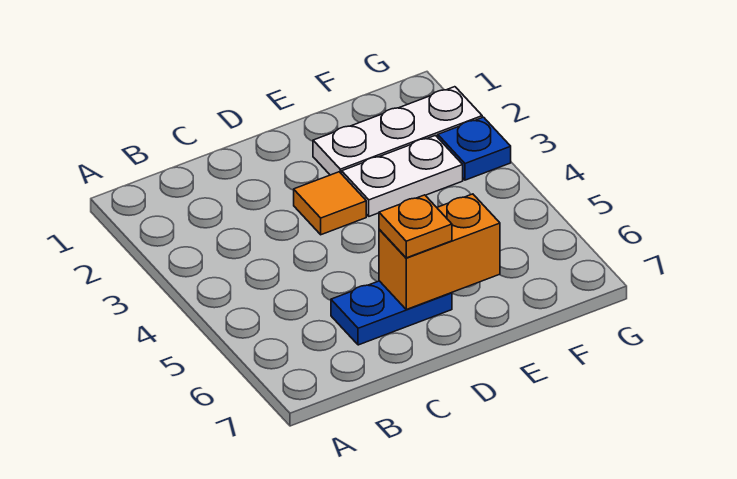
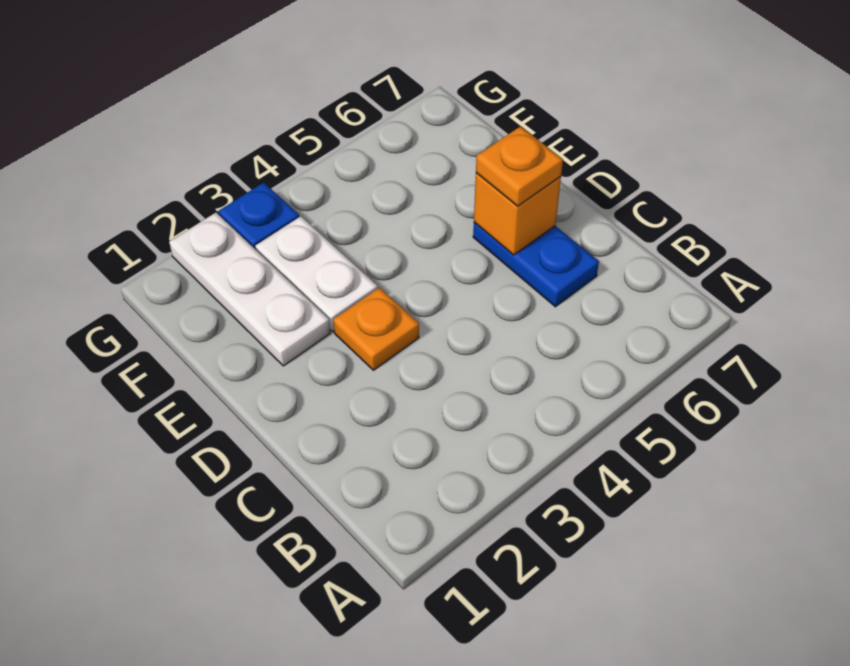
orange tile D3 level 1 -> orange plate D3 level 1
orange brick D6:E6 level 2 -> orange brick D6 level 2

